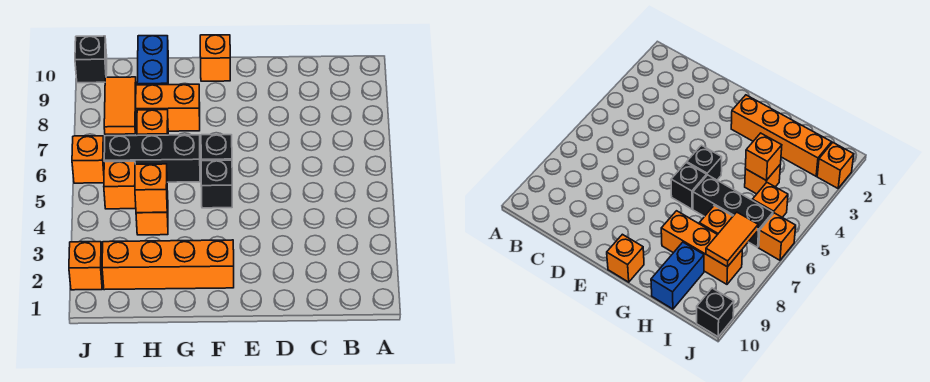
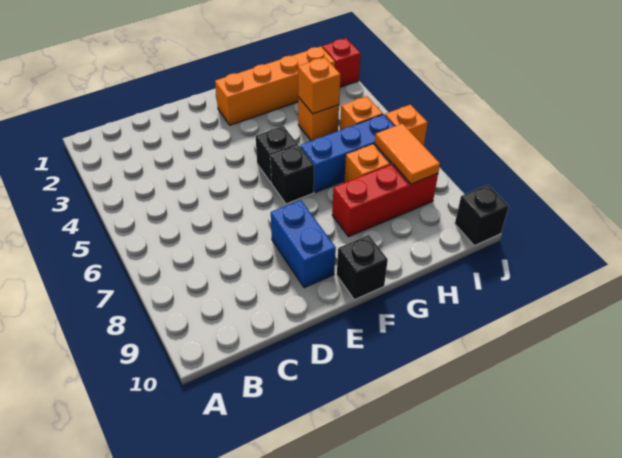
orange brick F10 level 1 -> black brick F10 level 1
black brick G6:I6 level 1 -> blue brick G6:I6 level 1
orange brick G8:I8 level 1 -> red brick G8:I8 level 1
blue brick H9:H10 level 1 -> blue brick E8:E9 level 1
orange brick J2 level 1 -> red brick J2 level 1

